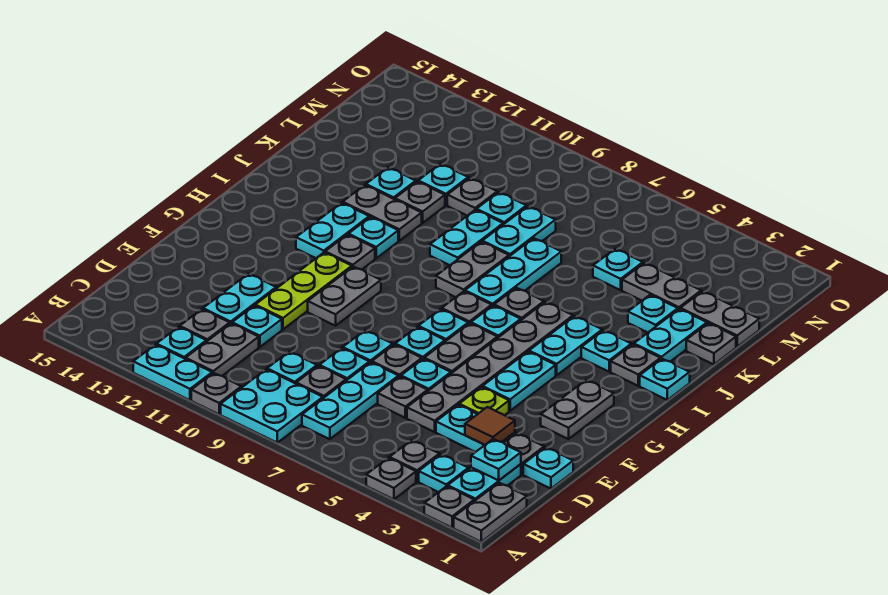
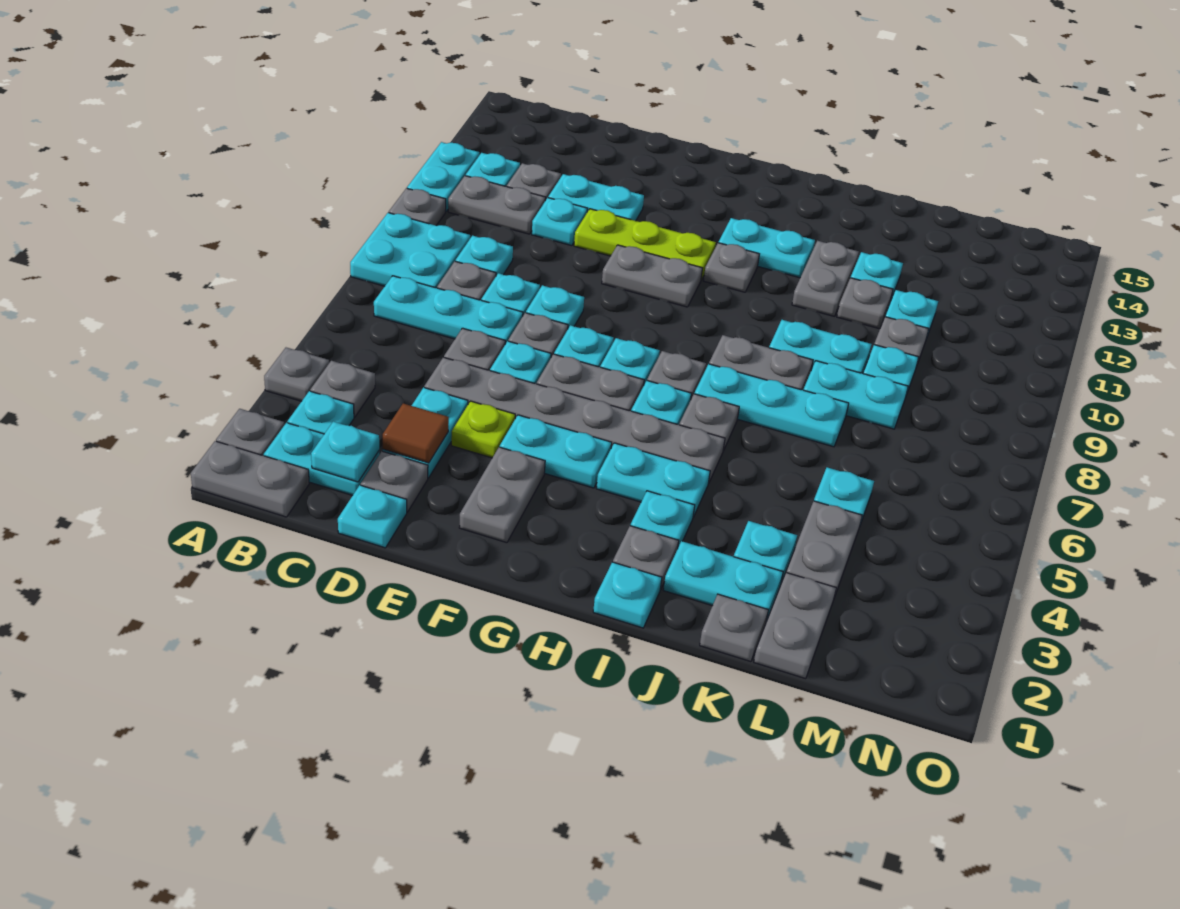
grey plate F2:G2 level 1 -> grey plate F2:F3 level 1
cyan plate I11 level 1 -> none

